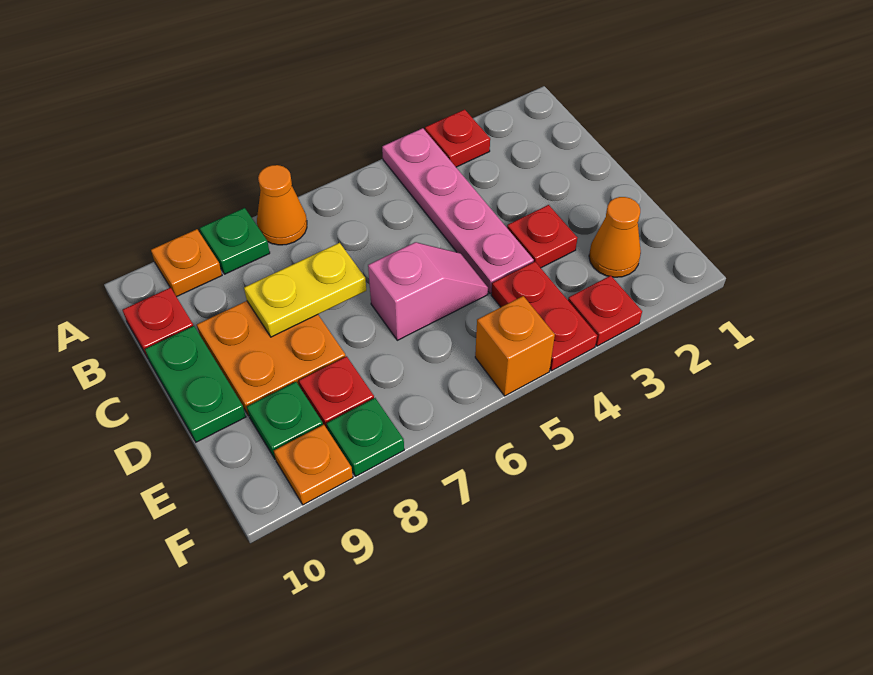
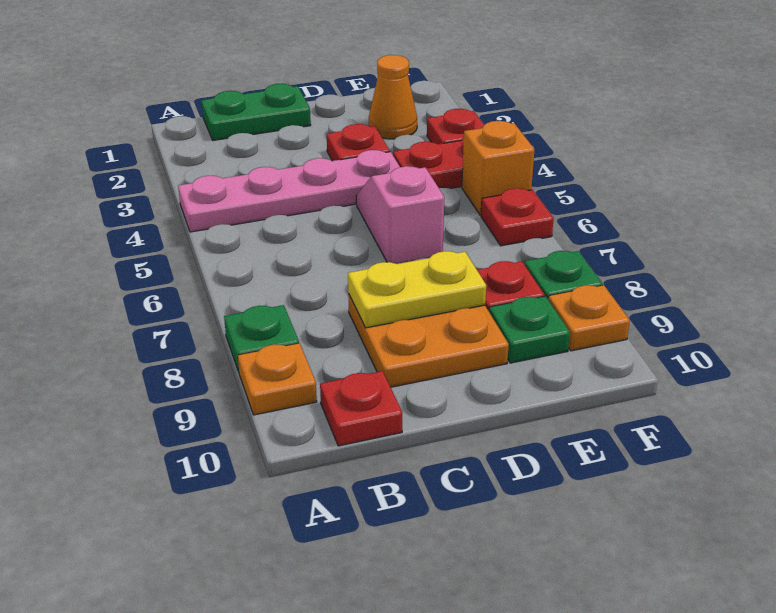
red plate A3 level 1 -> red plate F6 level 1
orange cone A7 level 1 -> none
yellow plate C7:C8 level 2 -> yellow plate C8:D8 level 2
green plate C10:D10 level 1 -> green plate B1:C1 level 1

